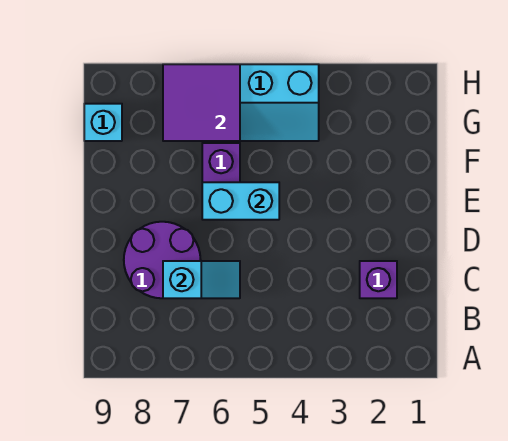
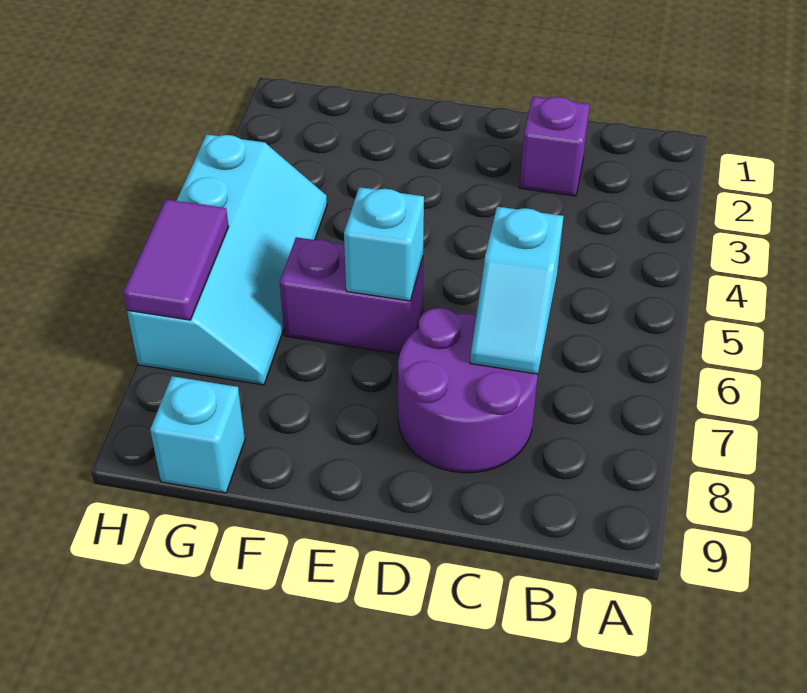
cyan slope C6:C7 level 2 top 7 -> cyan slope C6:C7 level 2 top 6
cyan brick E5:E6 level 2 -> cyan brick E6 level 2
purple tile G6:H7 level 2 -> purple tile H6:H7 level 2

